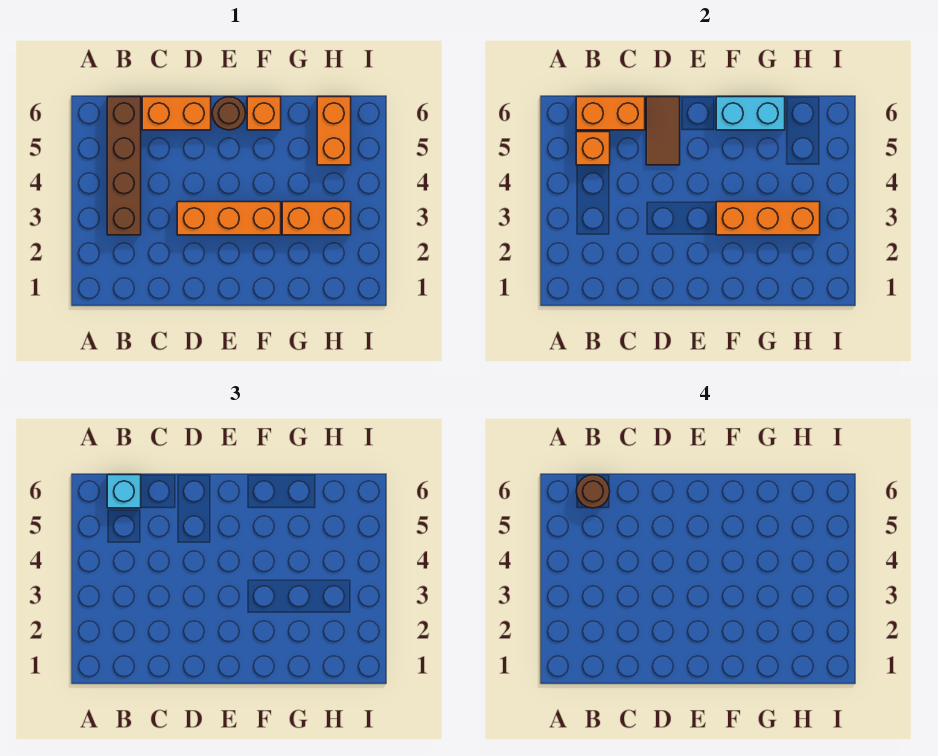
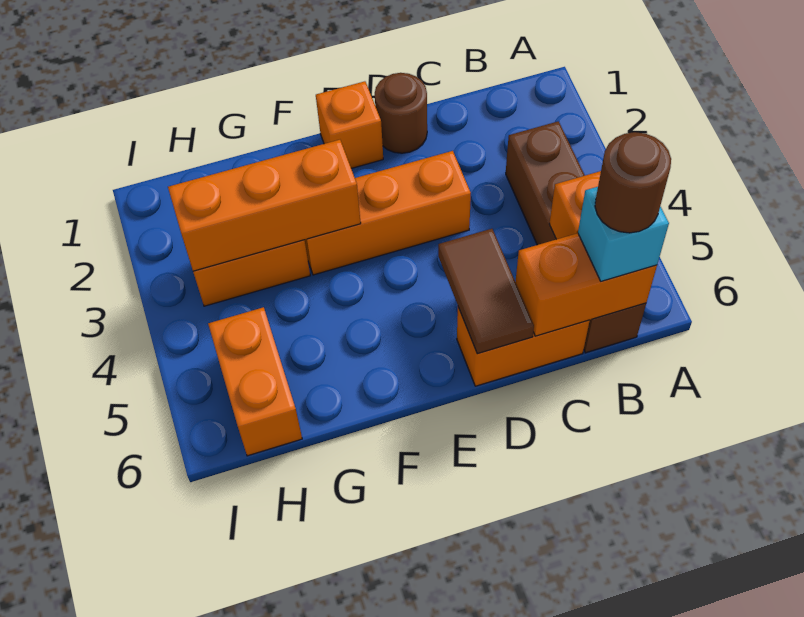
brown round brick E6 level 1 -> brown round brick D1 level 1
orange brick F6 level 1 -> orange brick E1 level 1
cyan brick F6:G6 level 2 -> none

